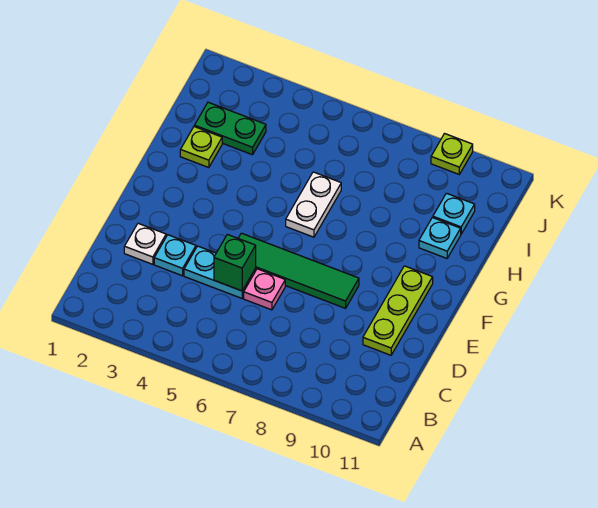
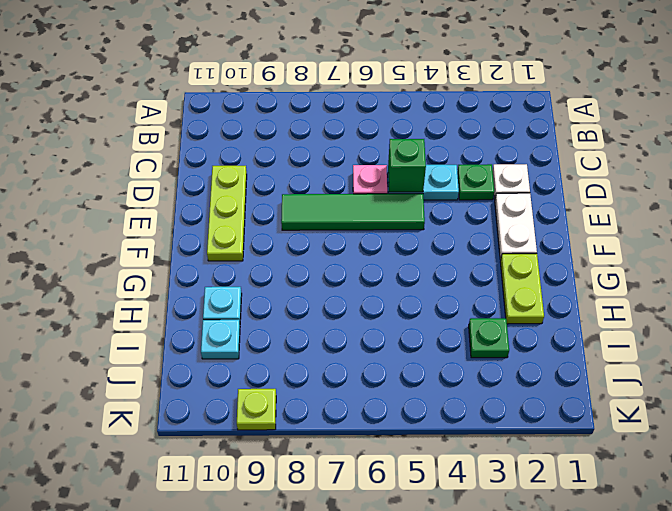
cyan plate D3 level 1 -> green plate D3 level 1
white plate G6:H6 level 1 -> white plate E2:F2 level 1
lime plate H2 level 1 -> lime plate G2:H2 level 1
green plate I2:I3 level 1 -> green plate I3 level 1

